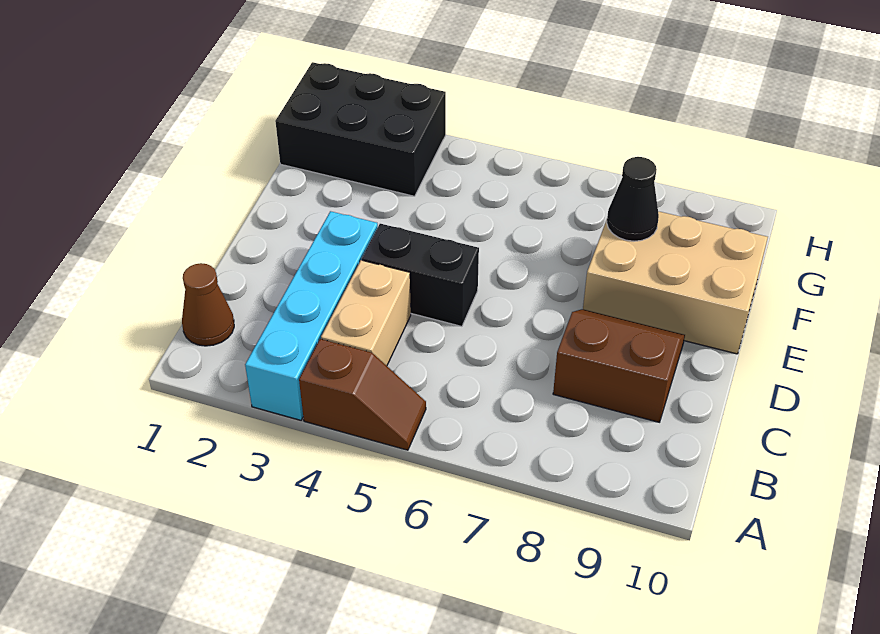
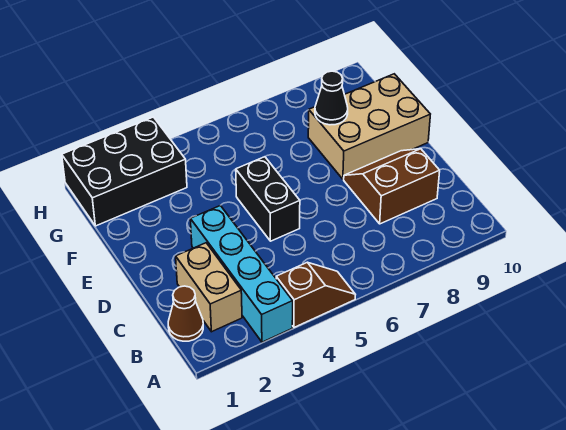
tan brick B4:C4 level 1 -> tan brick B2:C2 level 1
black brick D4:D5 level 1 -> black brick D5:E5 level 1

